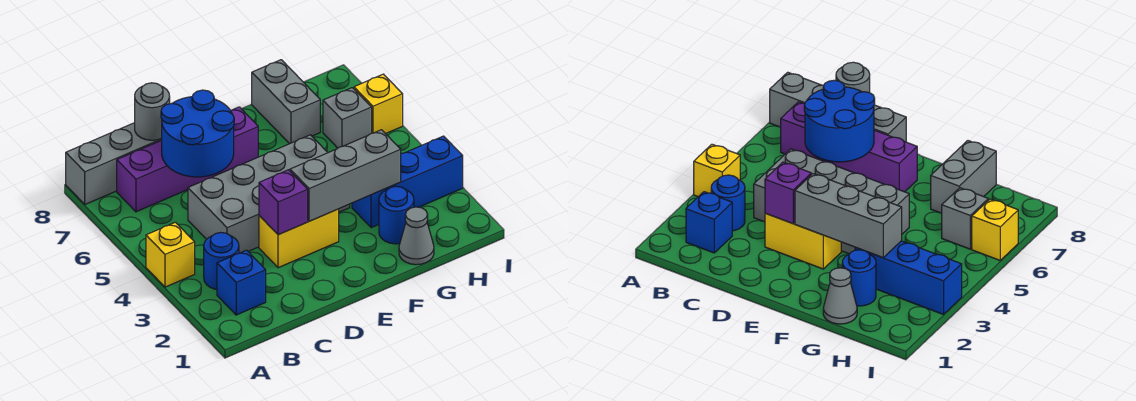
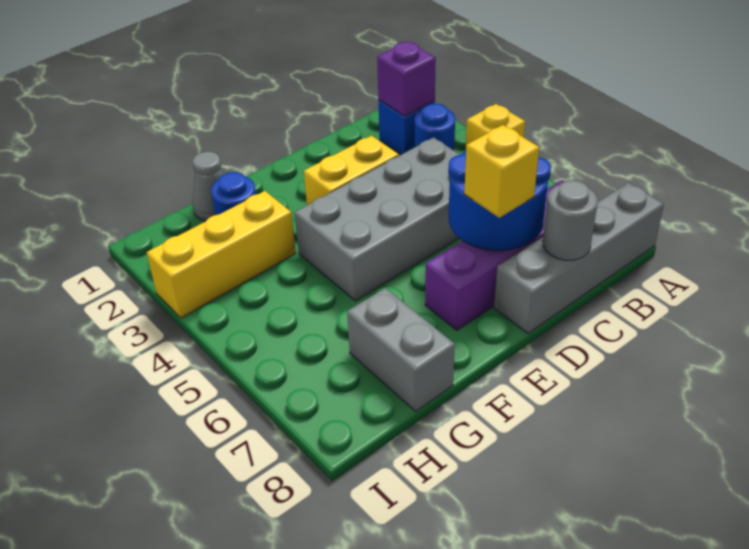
purple brick D3 level 2 -> purple brick B2 level 2
grey brick E3:G3 level 2 -> none
blue brick G3:I3 level 1 -> yellow brick G3:I3 level 1
grey brick H6 level 1 -> none
yellow brick I6 level 1 -> yellow brick D7 level 3

